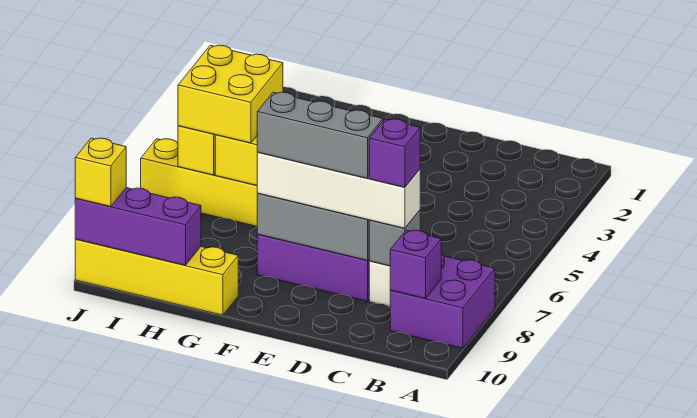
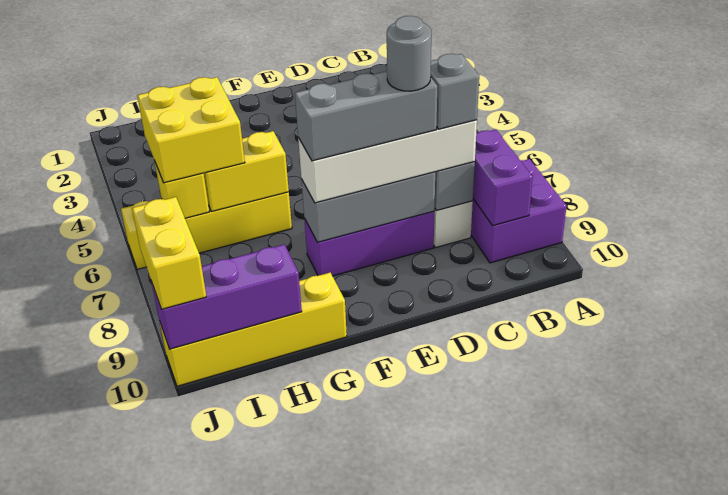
purple brick B9 level 2 -> purple brick B8:B9 level 2
purple brick C8 level 4 -> grey brick C8 level 4
none -> grey round brick D8 level 5
yellow brick J10 level 3 -> yellow brick J9:J10 level 3

